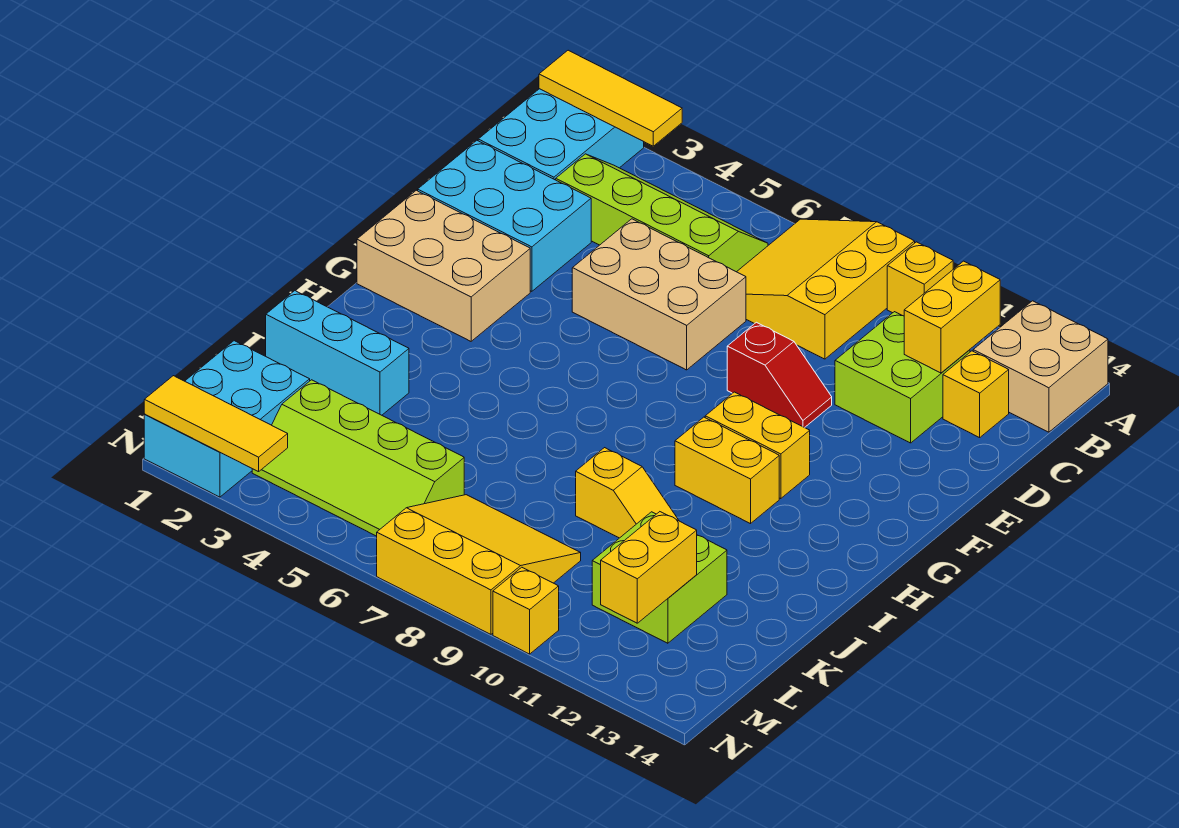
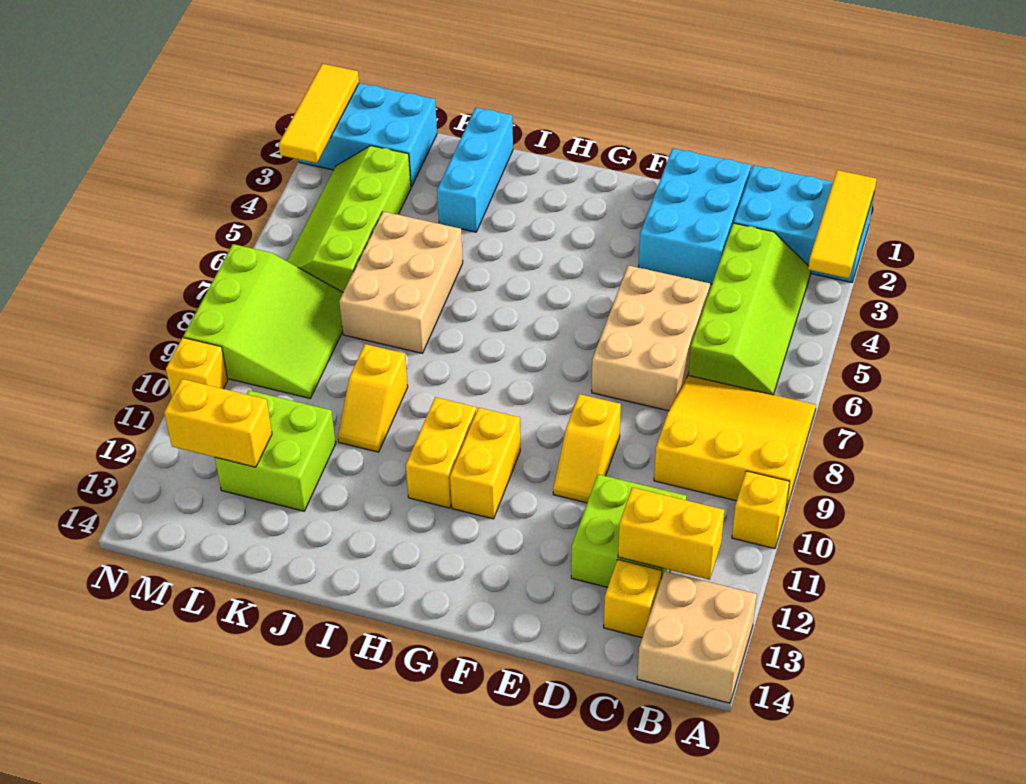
red slope E9:E10 level 1 top 9 -> yellow slope E9:E10 level 1 top 9
tan brick F1:G3 level 1 -> tan brick J5:K7 level 1
yellow slope L7:N9 level 1 top N -> lime slope L7:N9 level 1 top N

